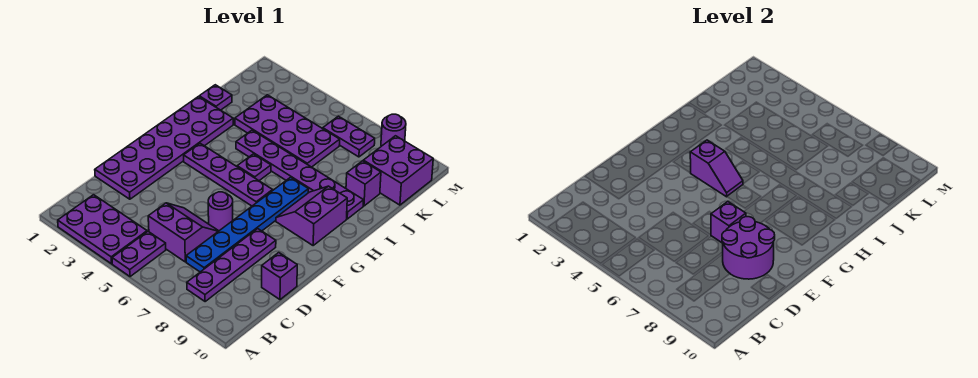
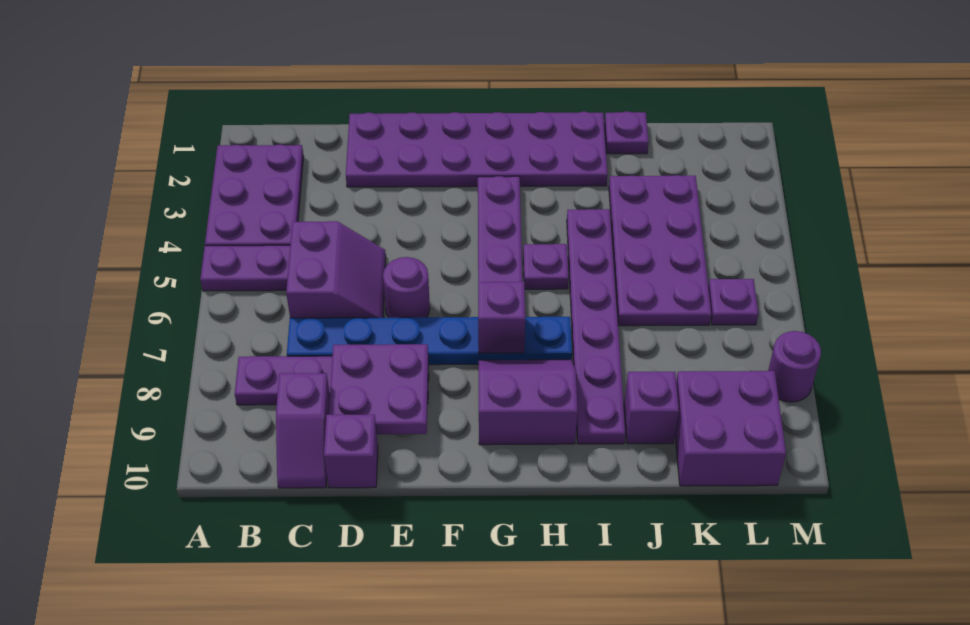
purple round brick D8:E9 level 2 -> purple plate D8:E9 level 2
purple brick E7 level 2 -> purple brick G7 level 2
purple slope G4:G5 level 2 top 4 -> purple slope C9:C10 level 1 top 9
purple plate L6:L7 level 1 -> purple plate L6 level 1

